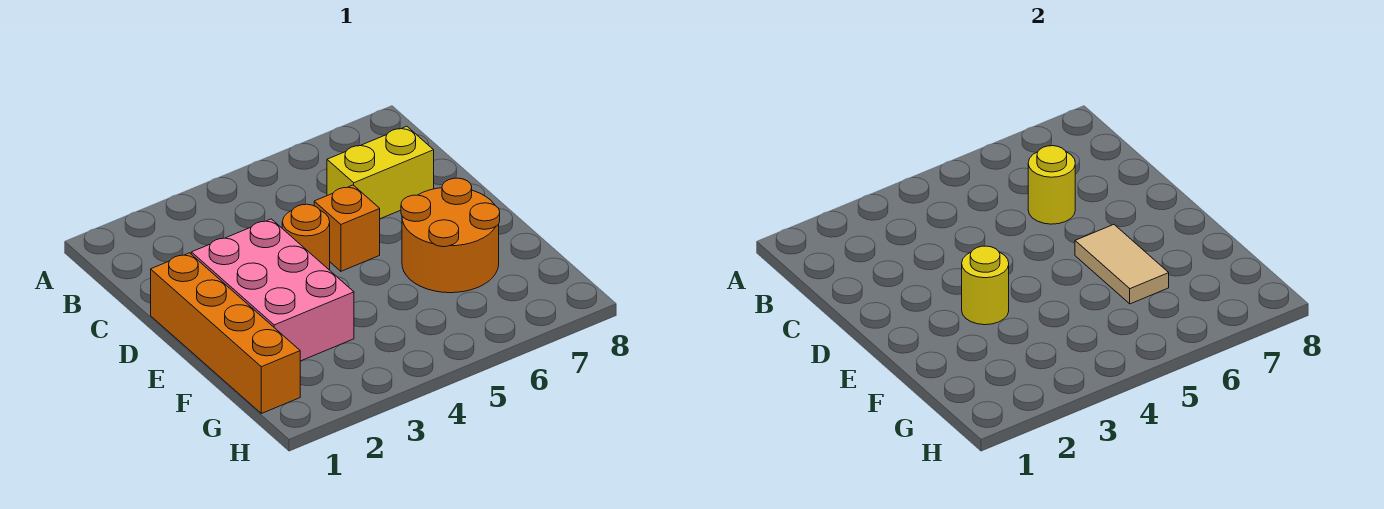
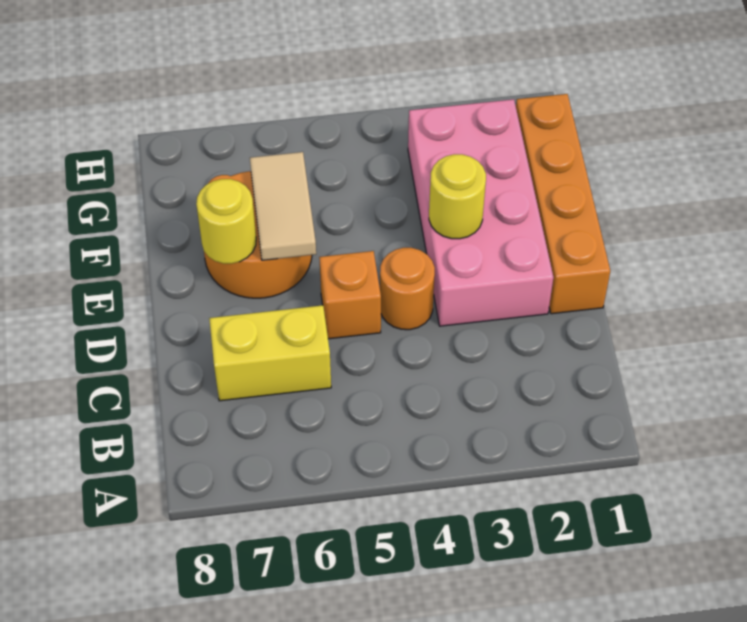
yellow round brick C6 level 2 -> yellow round brick E7 level 2
pink brick D2:F3 level 1 -> pink brick D2:G3 level 1

